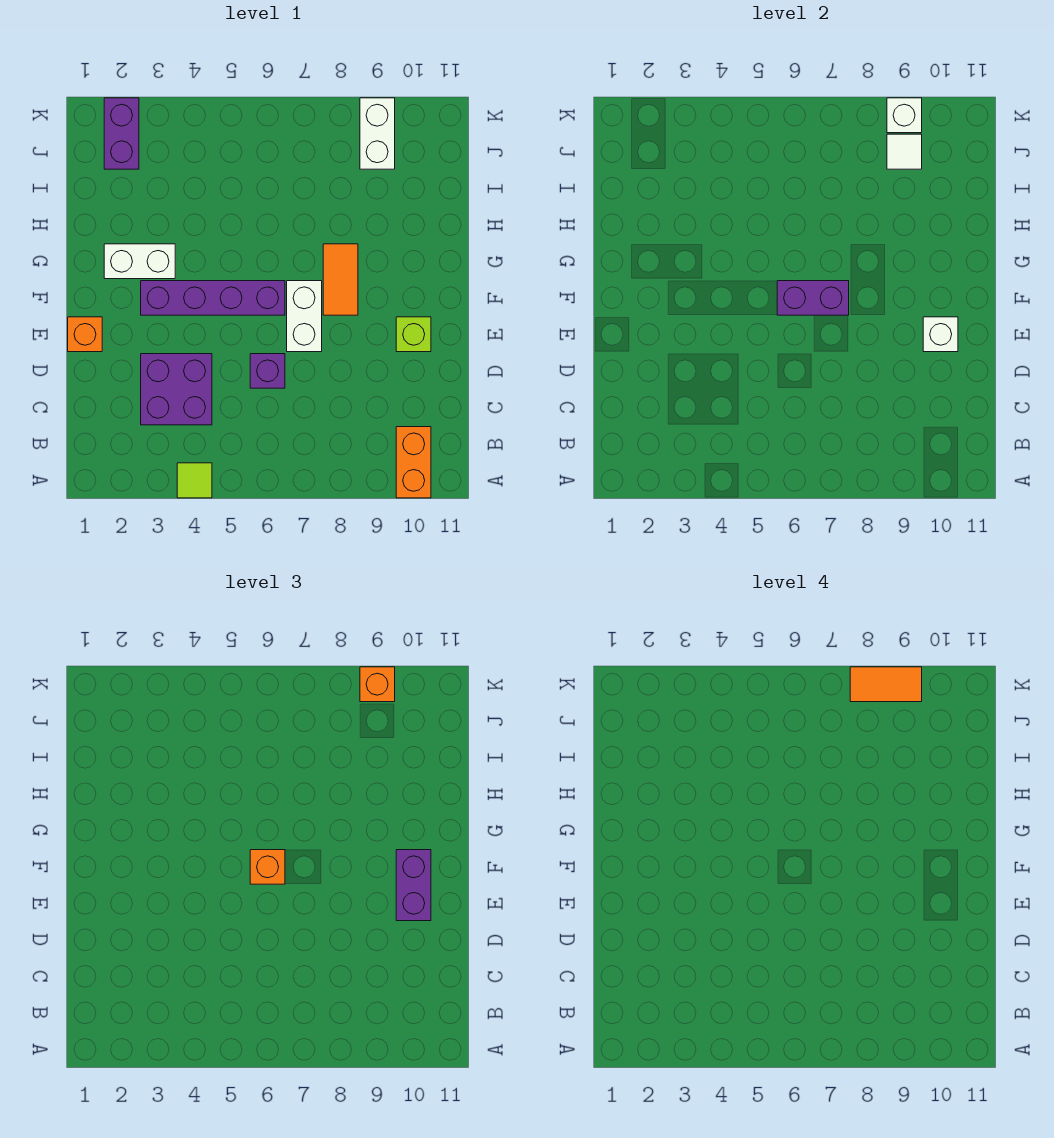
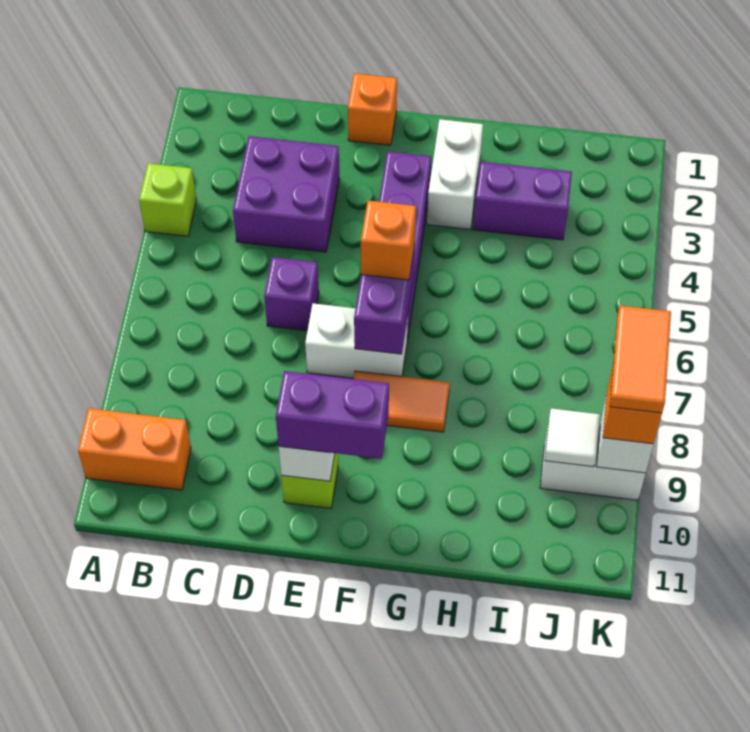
lime tile A4 level 1 -> lime brick A4 level 1
purple brick J2:K2 level 1 -> purple brick H3:I3 level 1

